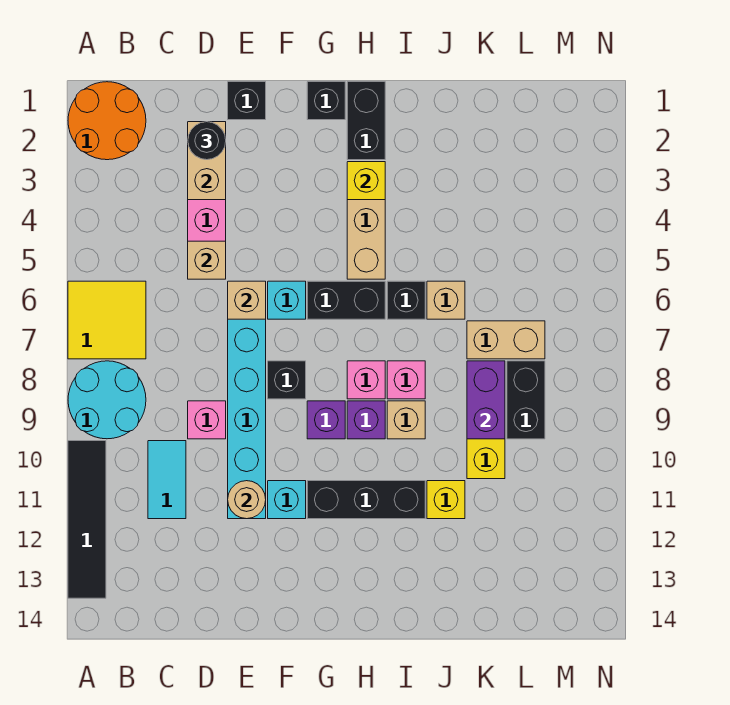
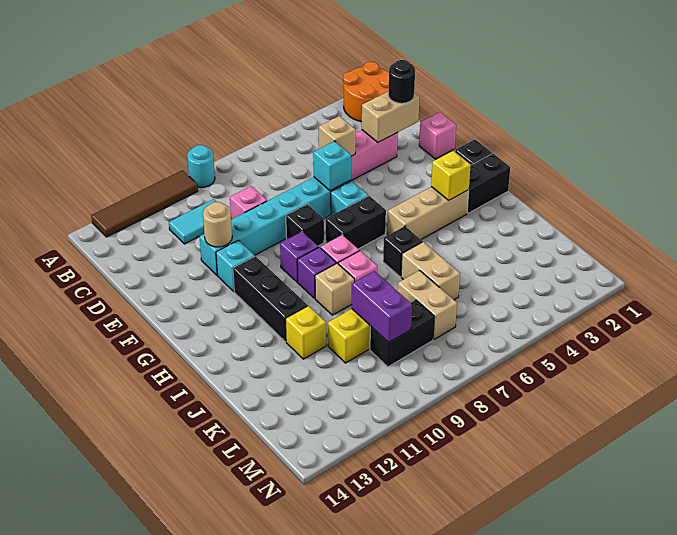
yellow tile A6:B7 level 1 -> none
cyan round brick A8:B9 level 1 -> cyan round brick A9 level 1
black tile A10:A13 level 1 -> brown tile A10:A13 level 1
black brick E1 level 1 -> pink brick E1 level 1
tan brick E6 level 2 -> cyan brick E6 level 2
black brick G6:H6 level 1 -> black brick G6:G7 level 1
tan brick J6 level 1 -> tan brick J6:K6 level 1
purple brick K8:K9 level 2 -> purple brick K9:L9 level 2

